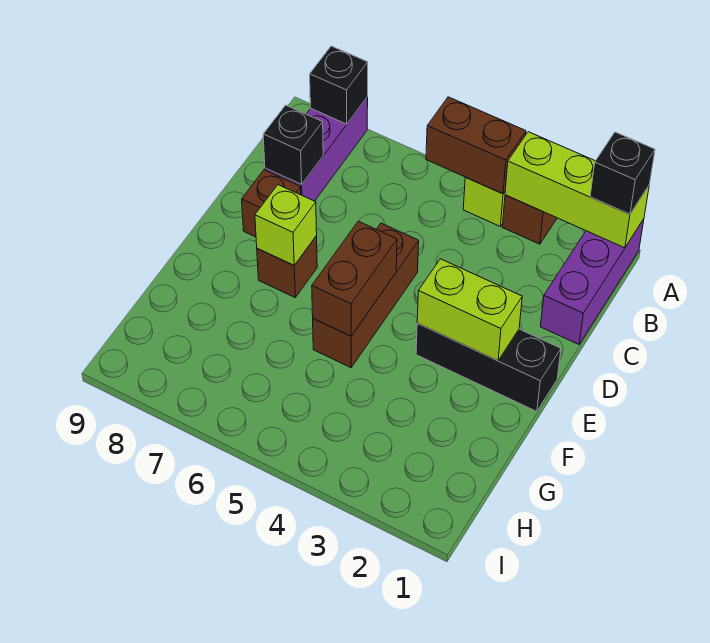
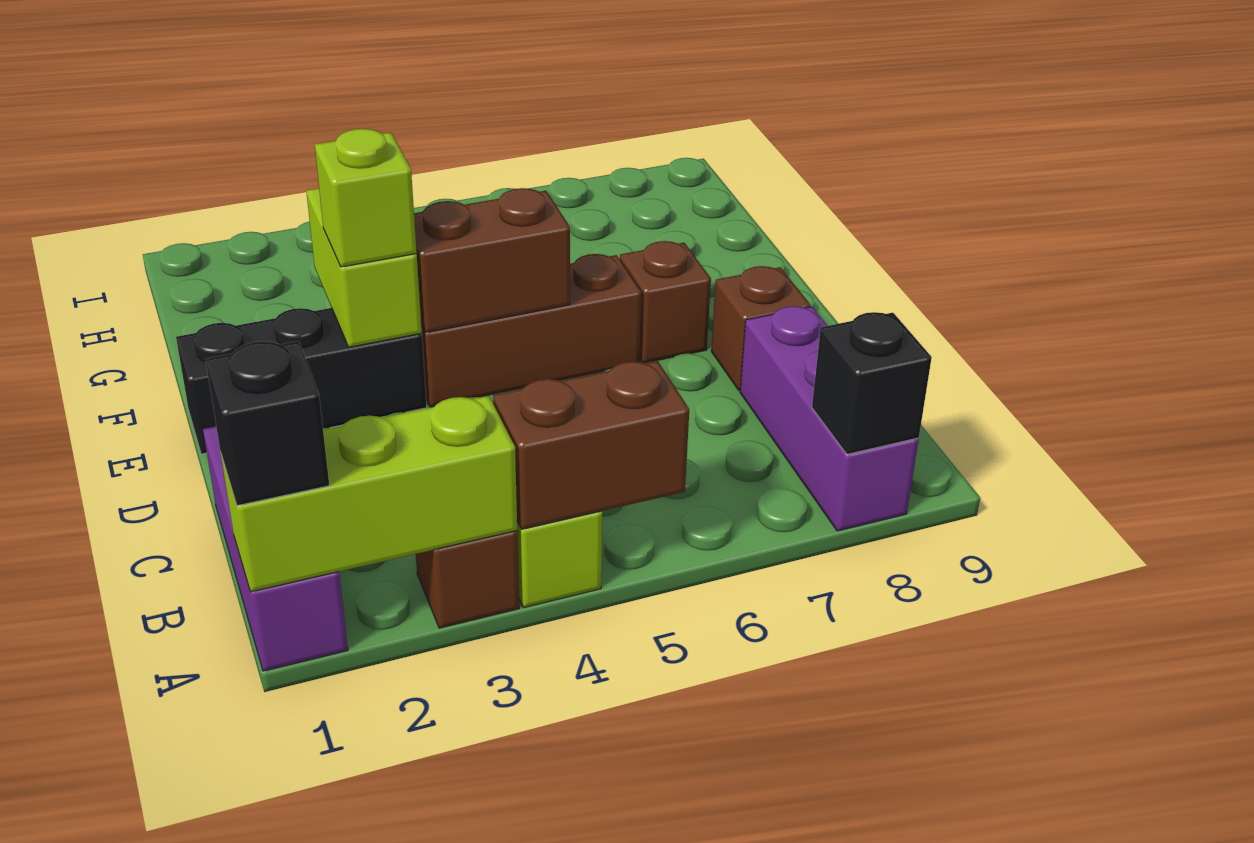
black brick C8 level 2 -> none
brown brick D5:F5 level 1 -> brown brick E4:E6 level 1
lime brick E2:E3 level 2 -> lime brick E3:F3 level 2
brown brick E5:F5 level 2 -> brown brick E4:E5 level 2
lime brick E7 level 2 -> lime brick E3 level 3

